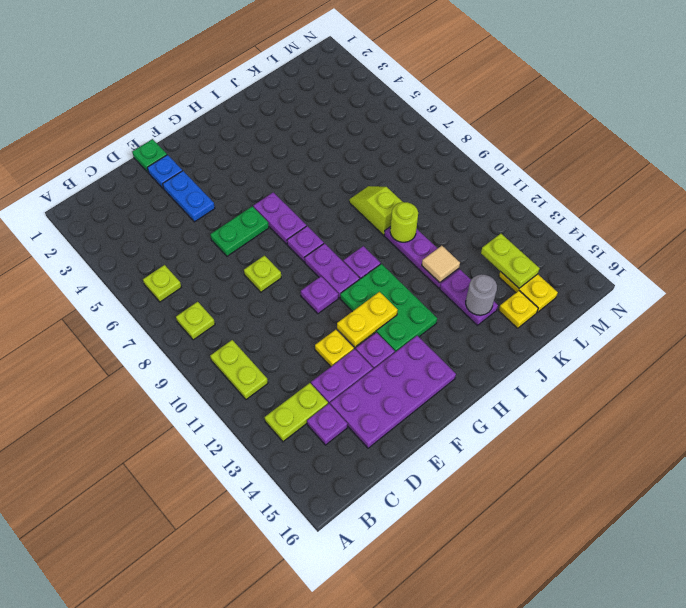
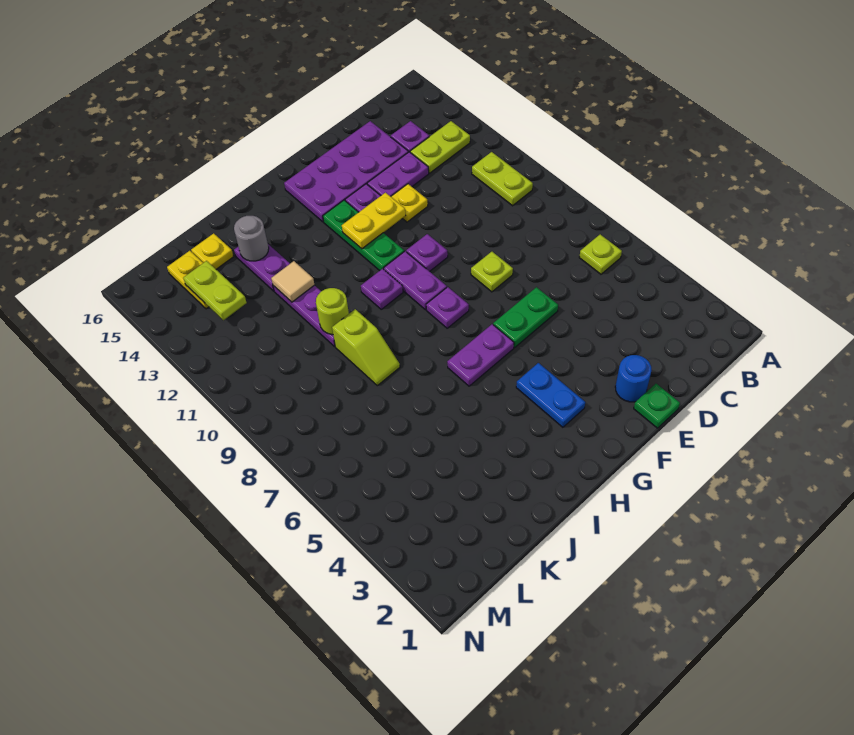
lime plate B8 level 1 -> none
blue plate E2 level 1 -> blue round brick E2 level 1
blue plate E3:E4 level 1 -> blue plate G3:G4 level 1
purple plate G6:G7 level 1 -> purple plate G6:H6 level 1
green plate G11:H13 level 1 -> green plate G11:G13 level 1

